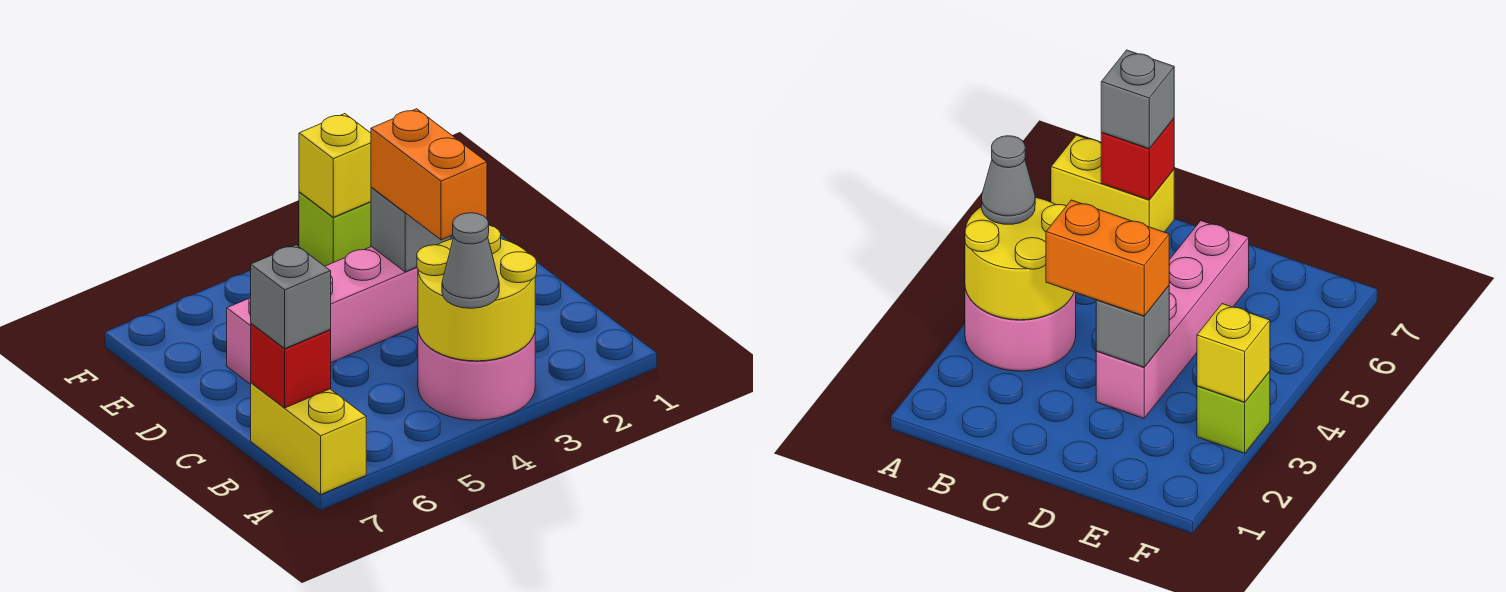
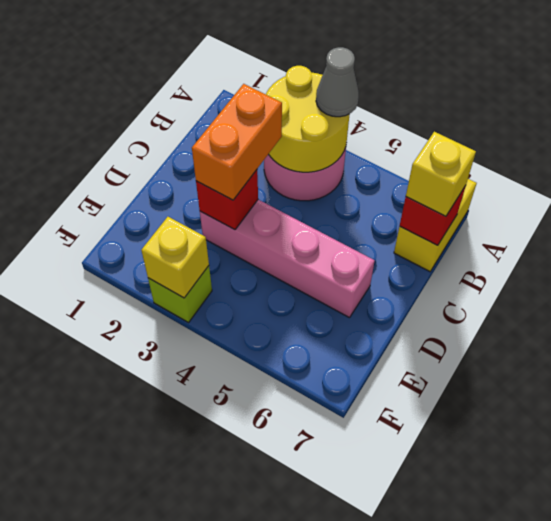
grey brick B7 level 3 -> yellow brick B7 level 3
grey brick D3 level 2 -> red brick D3 level 2

